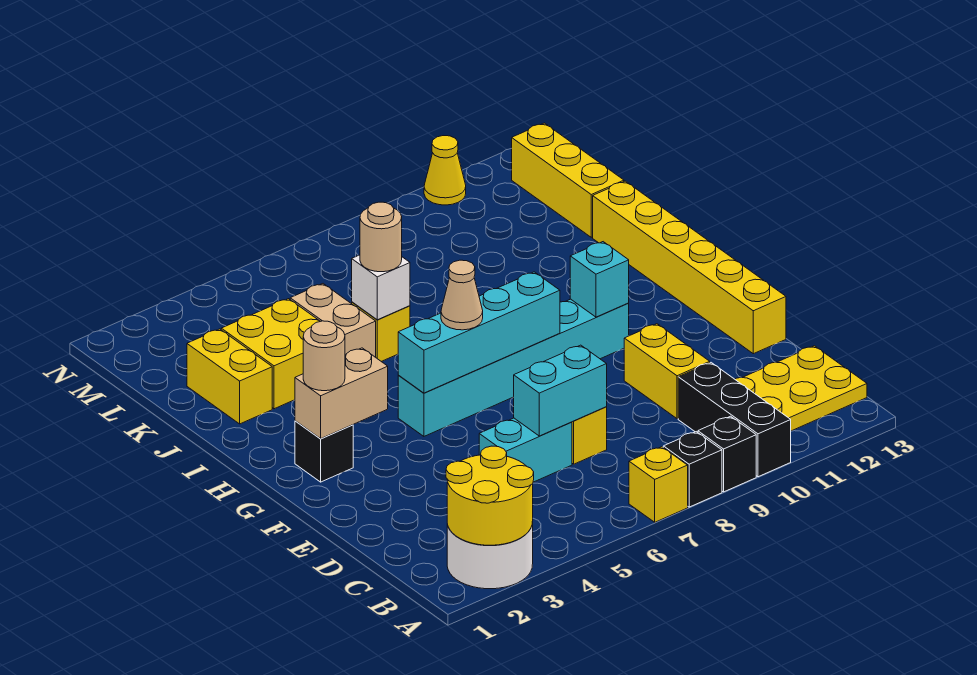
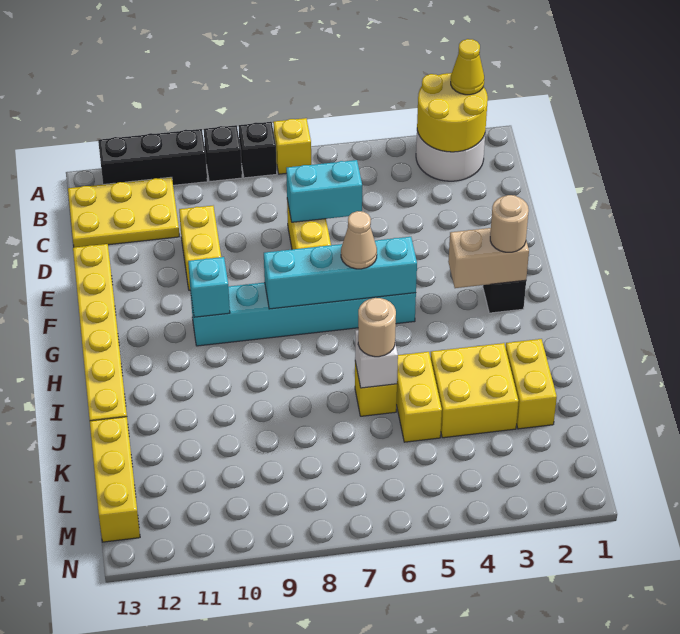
black brick A10:C10 level 1 -> black brick A10:A12 level 1
cyan brick D5:D6 level 1 -> none
tan brick J5:K5 level 1 -> yellow brick J5:K5 level 1
yellow cone N11 level 1 -> yellow cone A2 level 3

